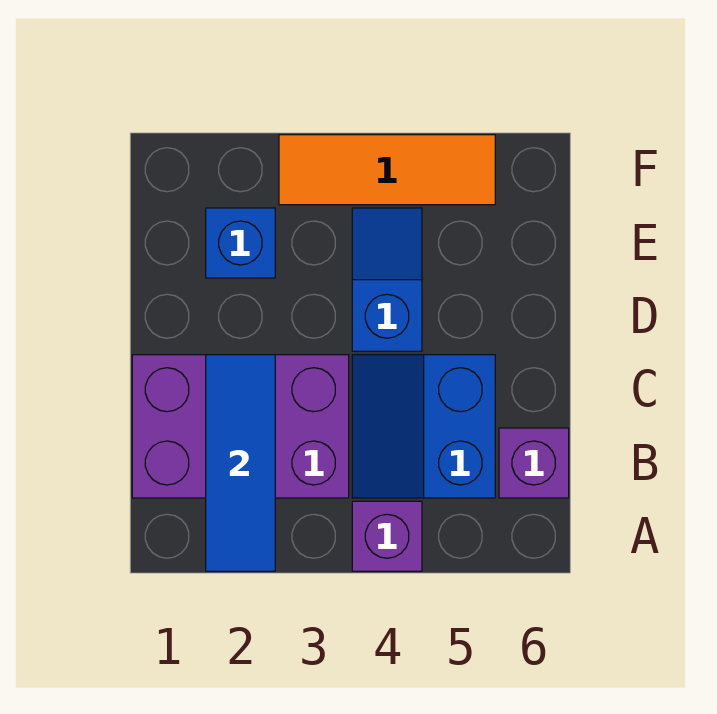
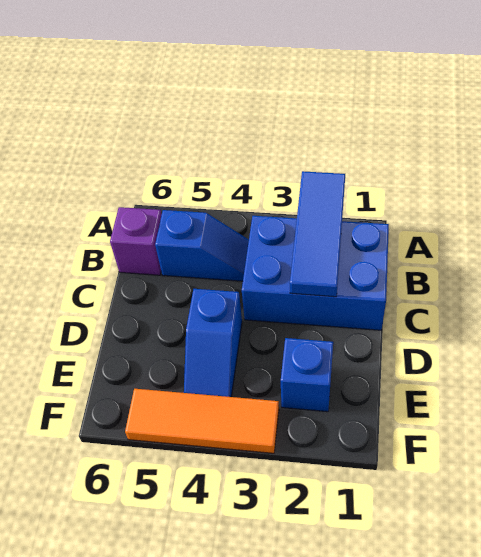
purple brick A4 level 1 -> none
purple brick B1:C3 level 1 -> blue brick B1:C3 level 1
blue slope B4:C5 level 1 top 5 -> blue slope B4:B5 level 1 top 5

